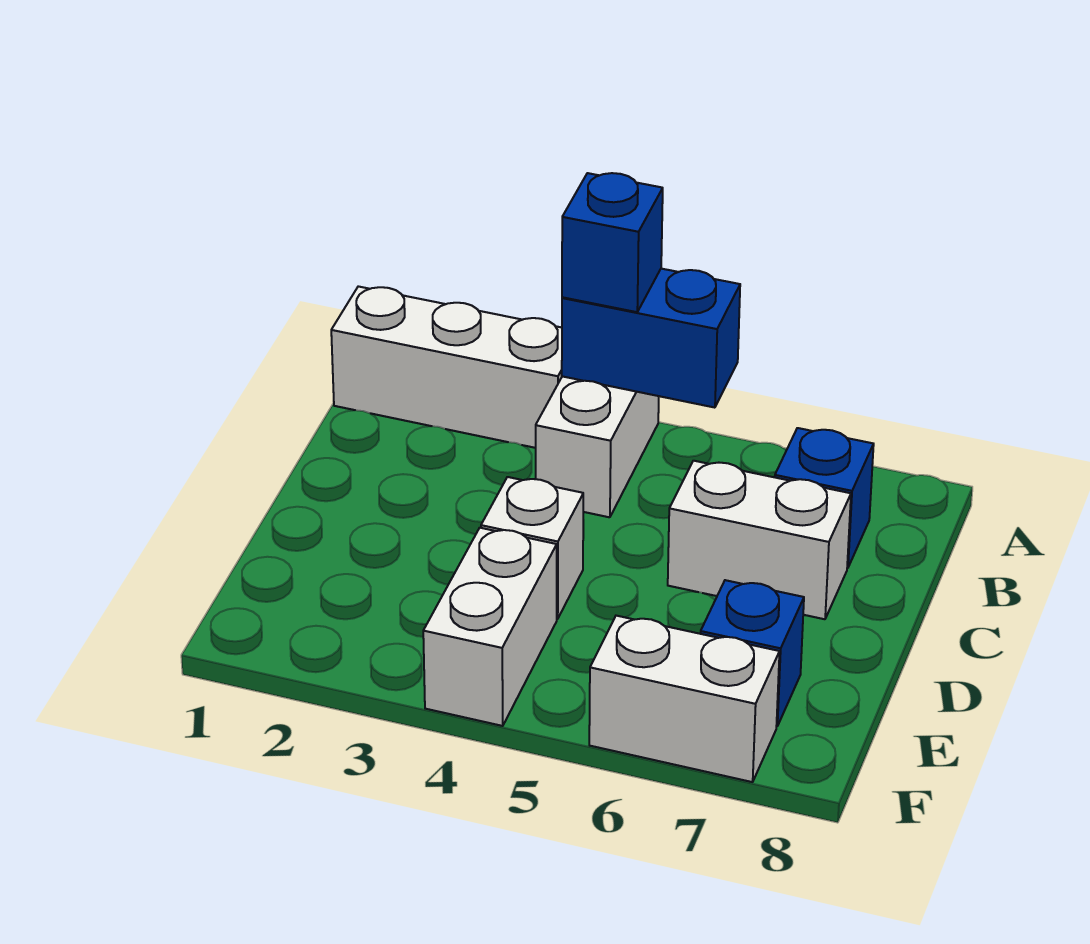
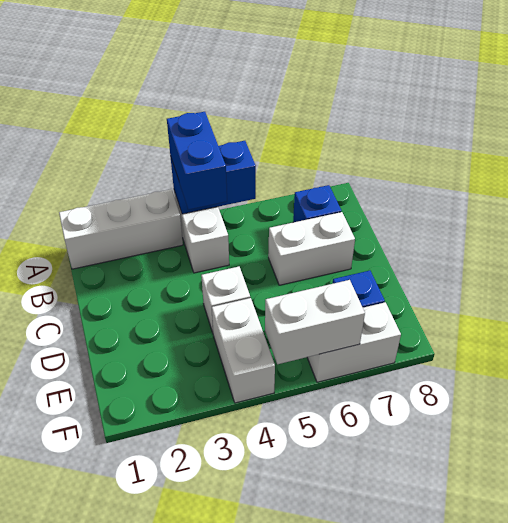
blue brick A4 level 3 -> blue brick A4:B4 level 3
none -> white brick F5:F6 level 2

